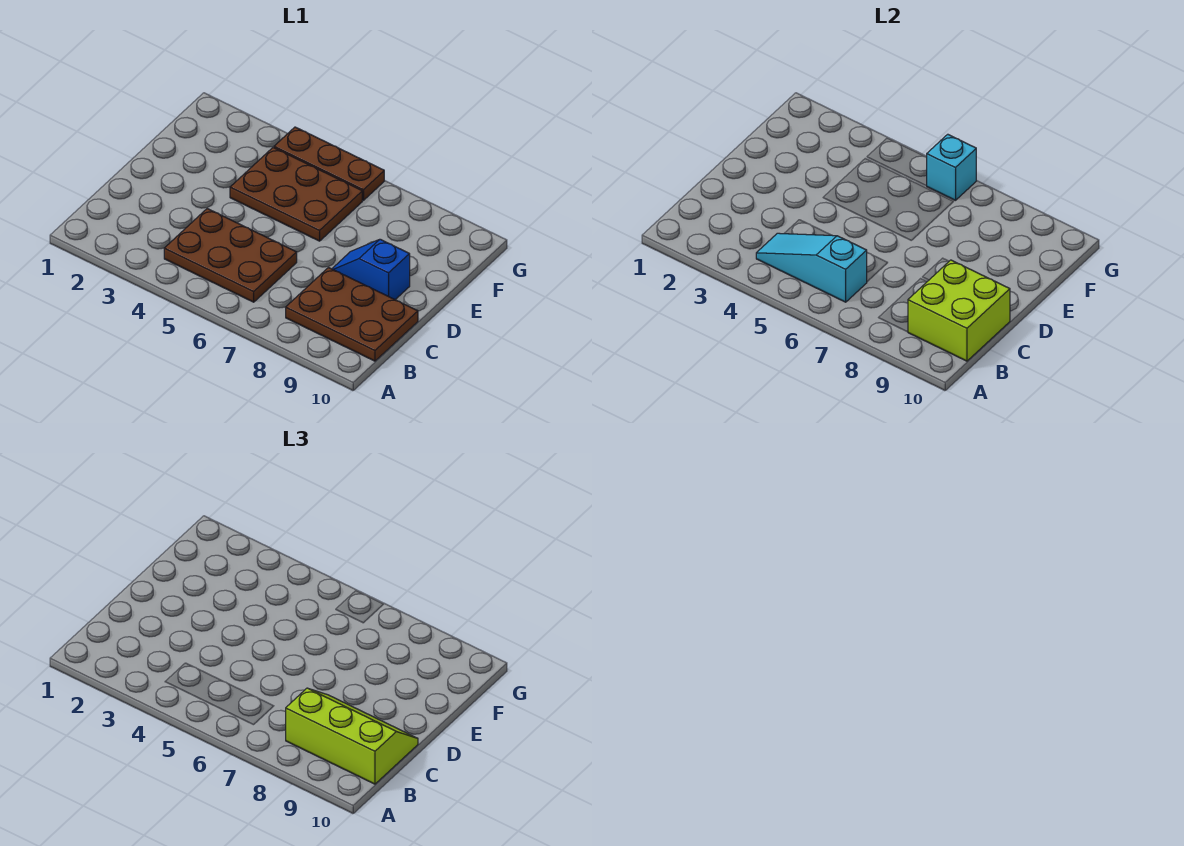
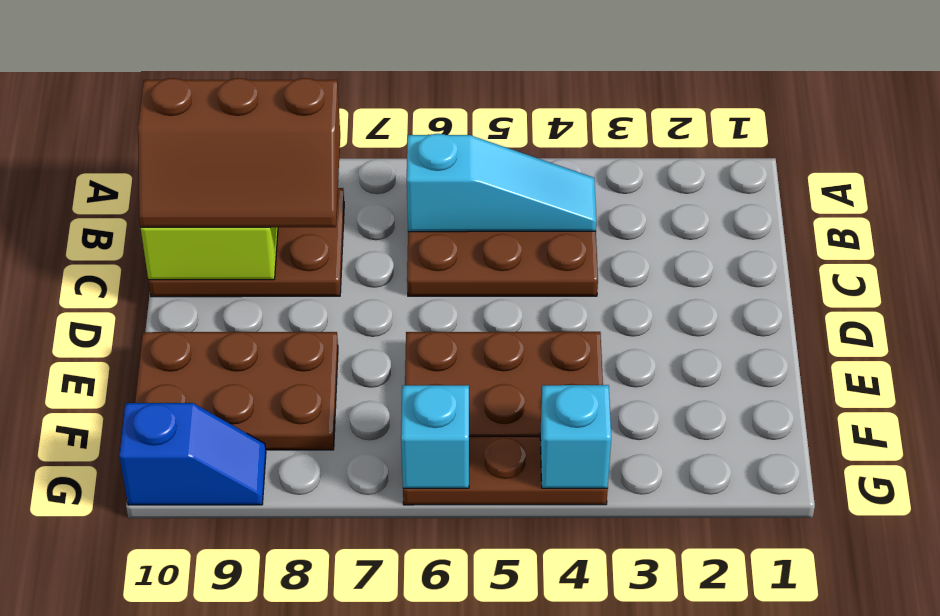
lime slope B8:C10 level 3 top B -> brown slope B8:C10 level 3 top B
blue slope D8:D9 level 1 top 9 -> blue slope G9:G10 level 1 top 10
none -> brown plate E8:F10 level 1
none -> cyan brick G4 level 2

